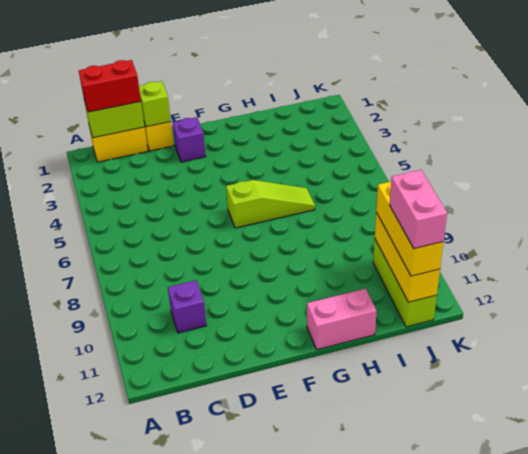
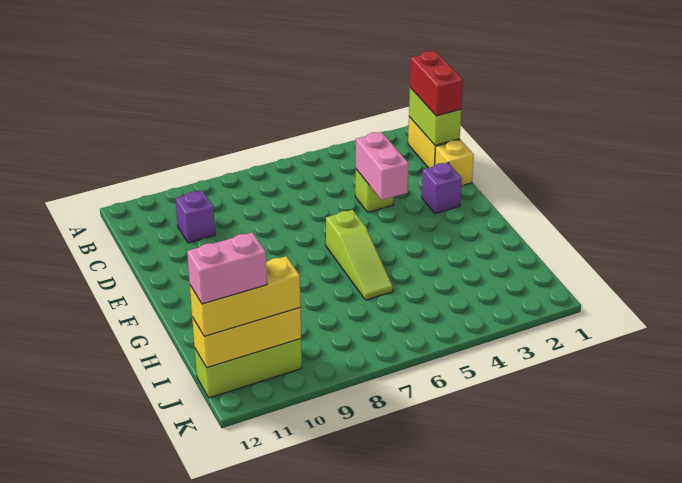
lime brick D1 level 2 -> lime brick D4 level 1
pink brick G12:H12 level 1 -> pink brick D4:E4 level 2

